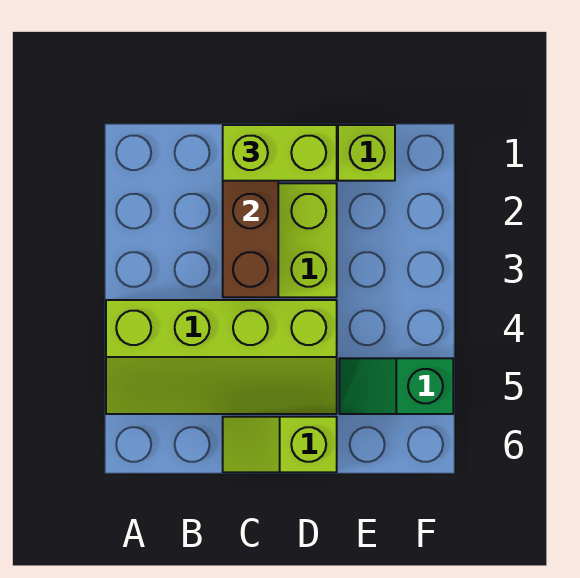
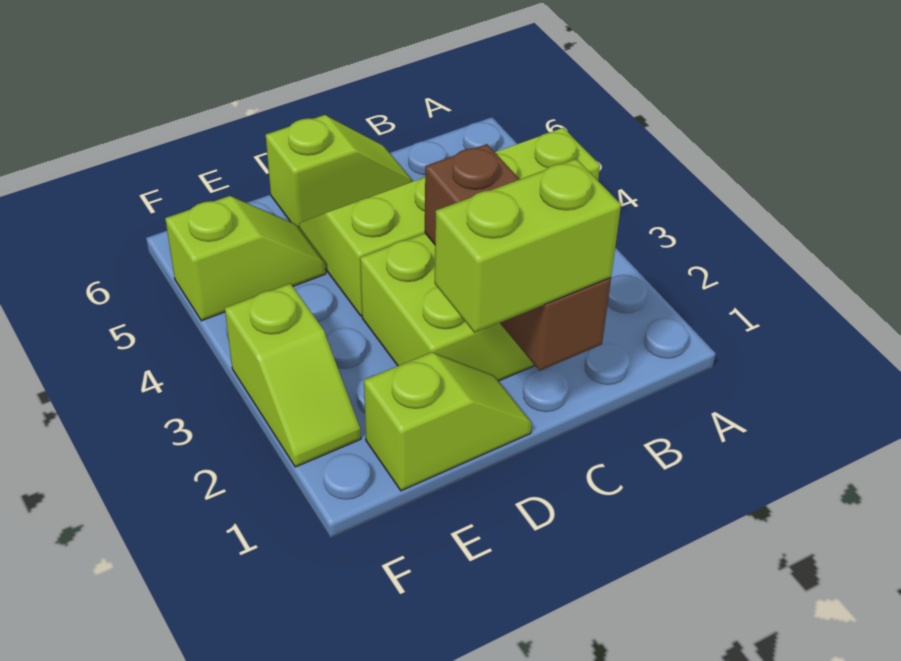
green slope E5:F5 level 1 top F -> lime slope E5:F5 level 1 top F
none -> lime slope F2:F3 level 1 top 3

